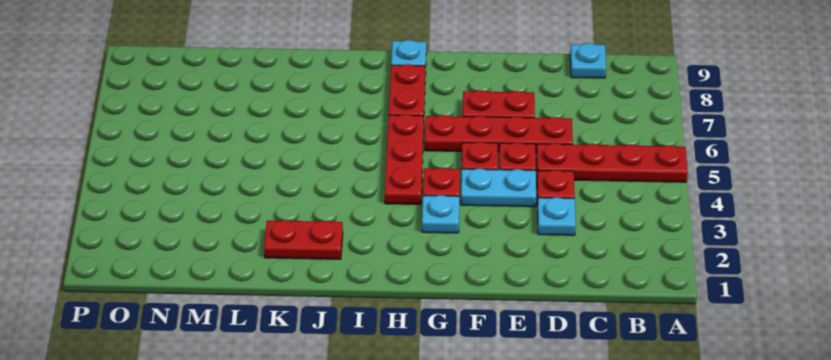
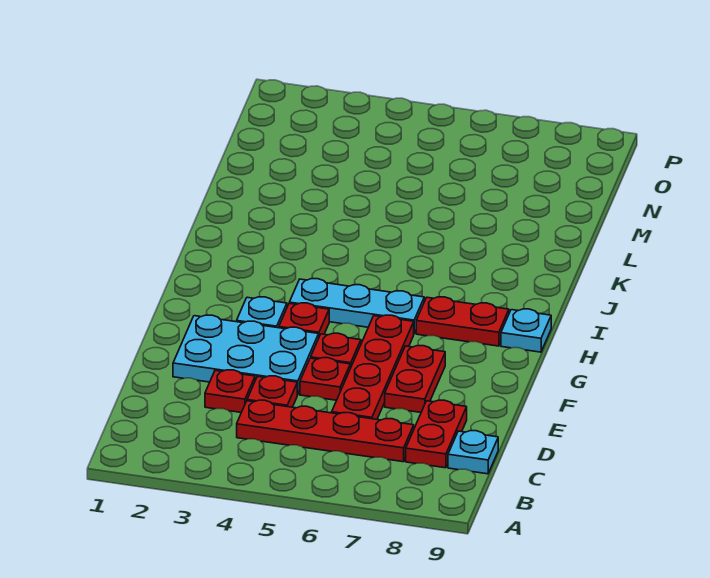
red plate A5:D5 level 1 -> red plate C4:C7 level 1
cyan plate D3 level 1 -> red plate D3 level 1
cyan plate E4:F4 level 1 -> cyan plate E2:F4 level 1
red plate H4:H6 level 1 -> cyan plate H4:H6 level 1
red plate J2:K2 level 1 -> red plate C8:D8 level 1

